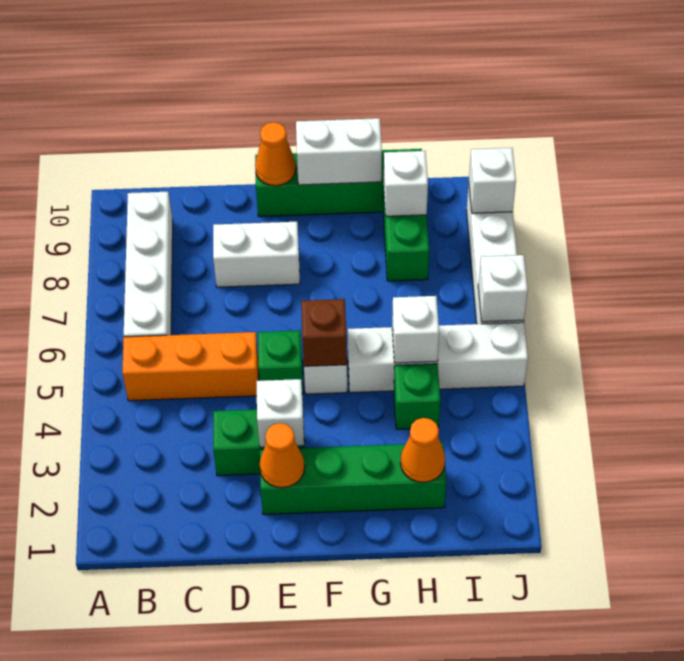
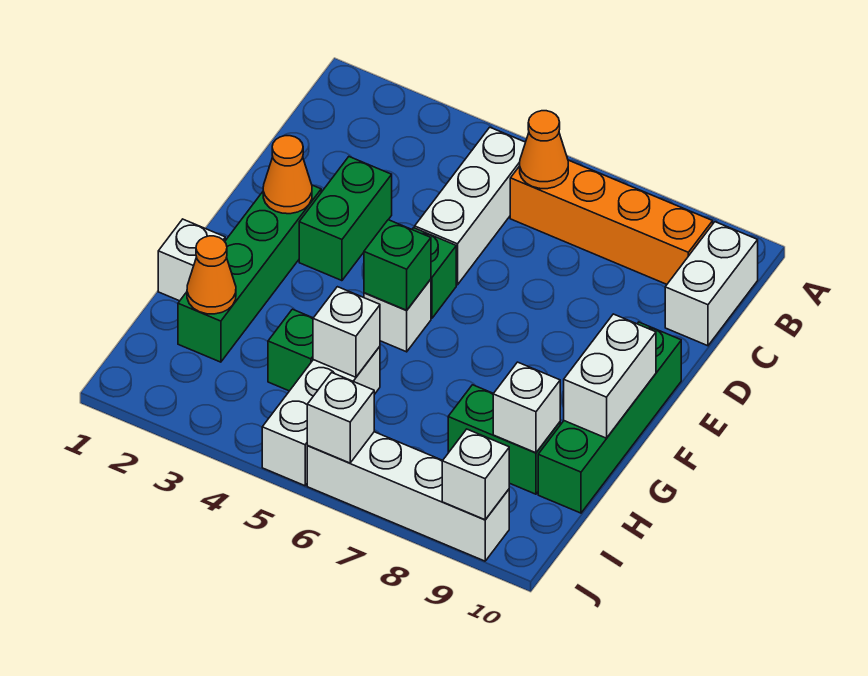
orange brick B5:D5 level 1 -> white brick B5:D5 level 1
white brick B6:B9 level 1 -> orange brick B6:B9 level 1
white brick D8:E8 level 1 -> white brick B10:C10 level 1
white brick E3 level 2 -> white brick G1 level 1
orange cone E10 level 2 -> orange cone B6 level 2
brown brick F5 level 2 -> green brick F5 level 2
white brick G5:J5 level 1 -> white brick H5:J5 level 1

